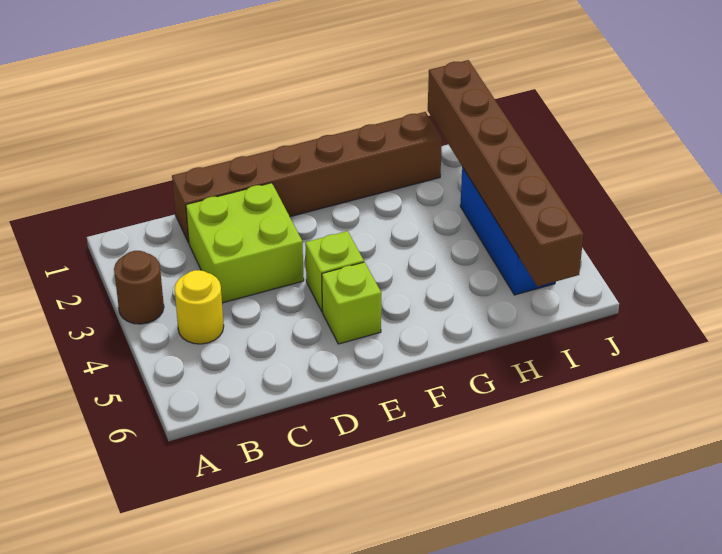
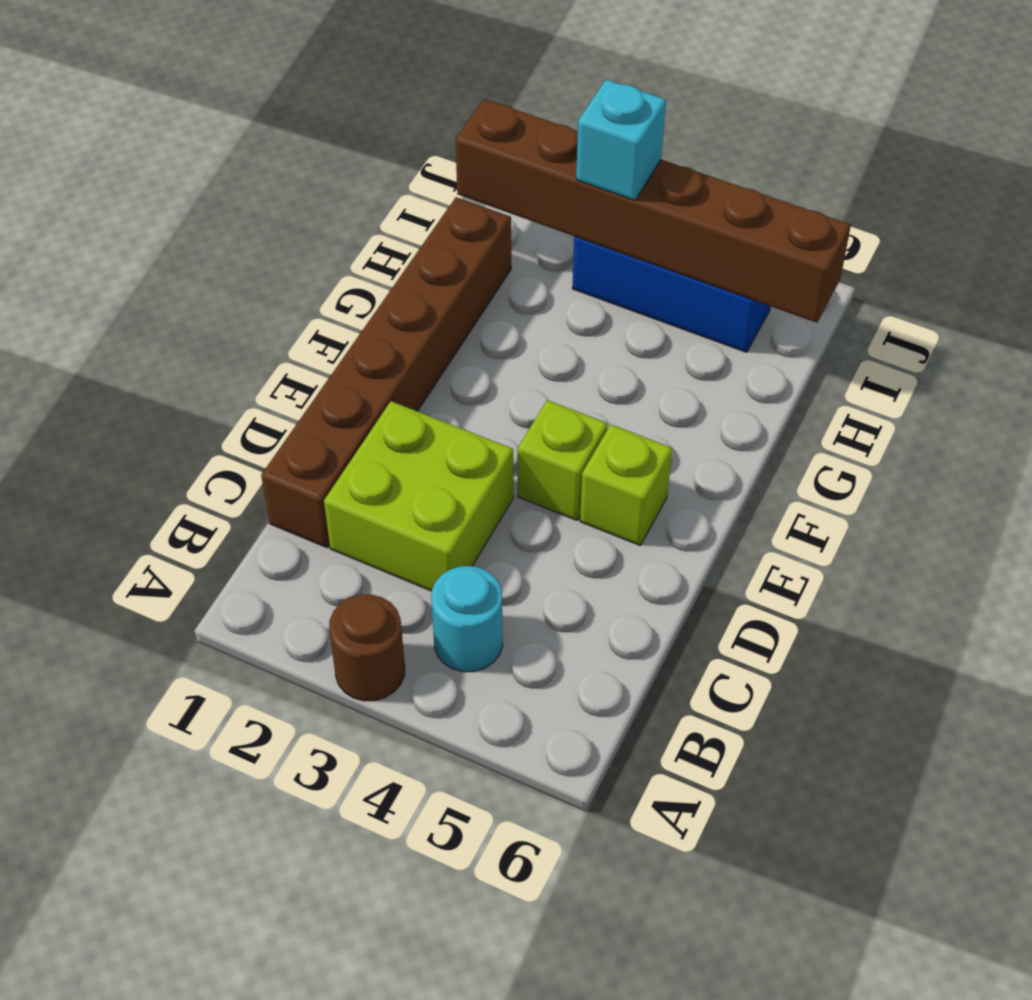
yellow round brick B4 level 1 -> cyan round brick B4 level 1
none -> cyan brick I3 level 3

